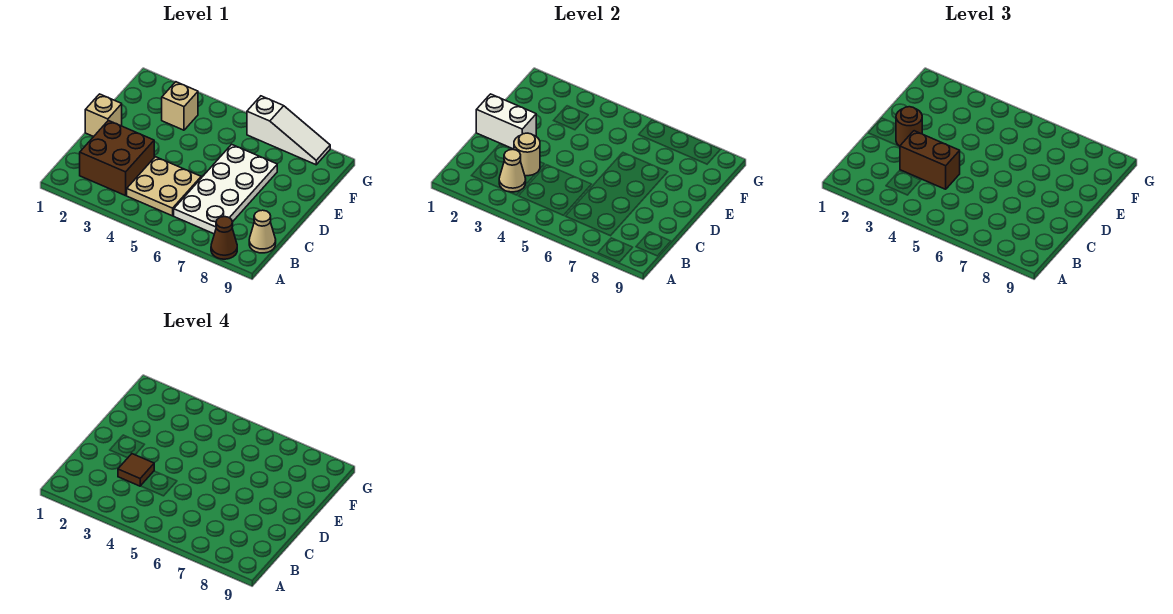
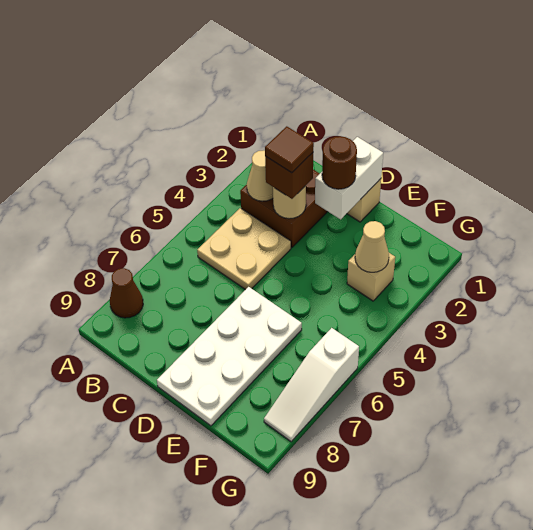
white plate B6:E7 level 1 -> white plate D6:E9 level 1
tan cone B9 level 1 -> tan cone F3 level 2
brown brick C3:C4 level 3 -> brown brick C3 level 3

